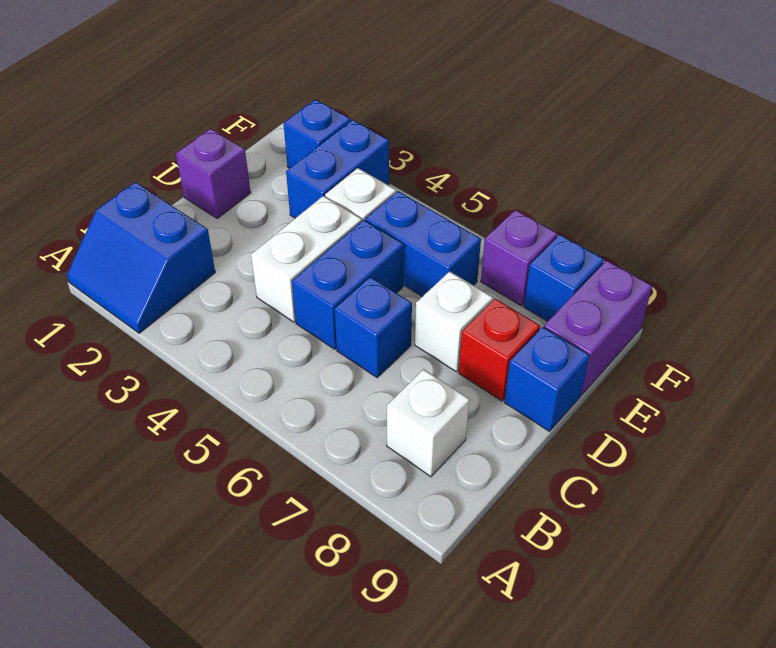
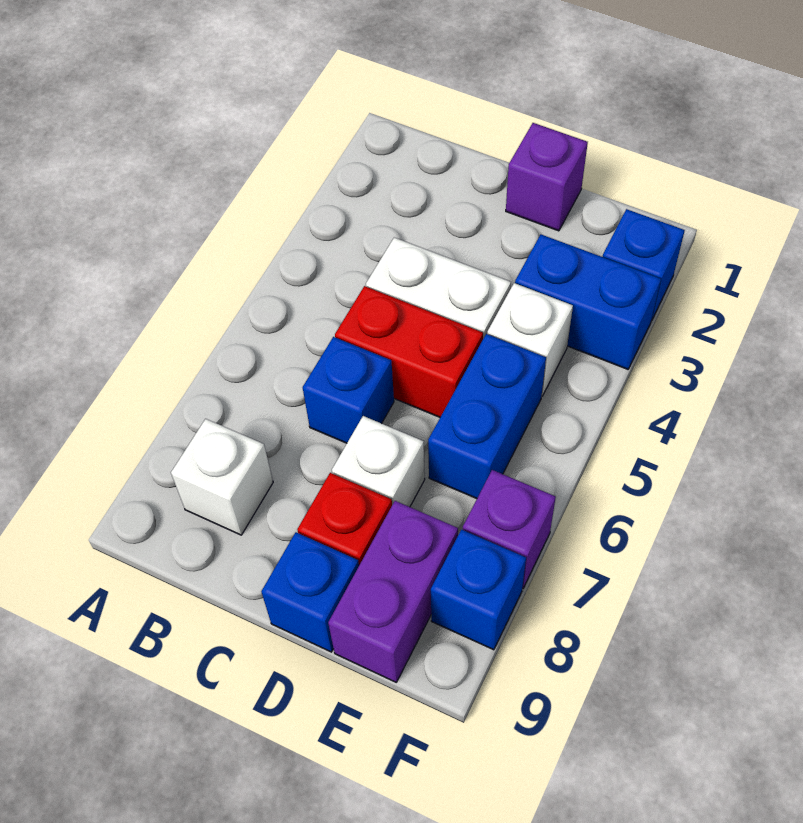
blue slope A1:B2 level 1 top B -> none
blue brick C5:D5 level 1 -> red brick C5:D5 level 1
purple brick E9:F9 level 1 -> purple brick E8:E9 level 1

